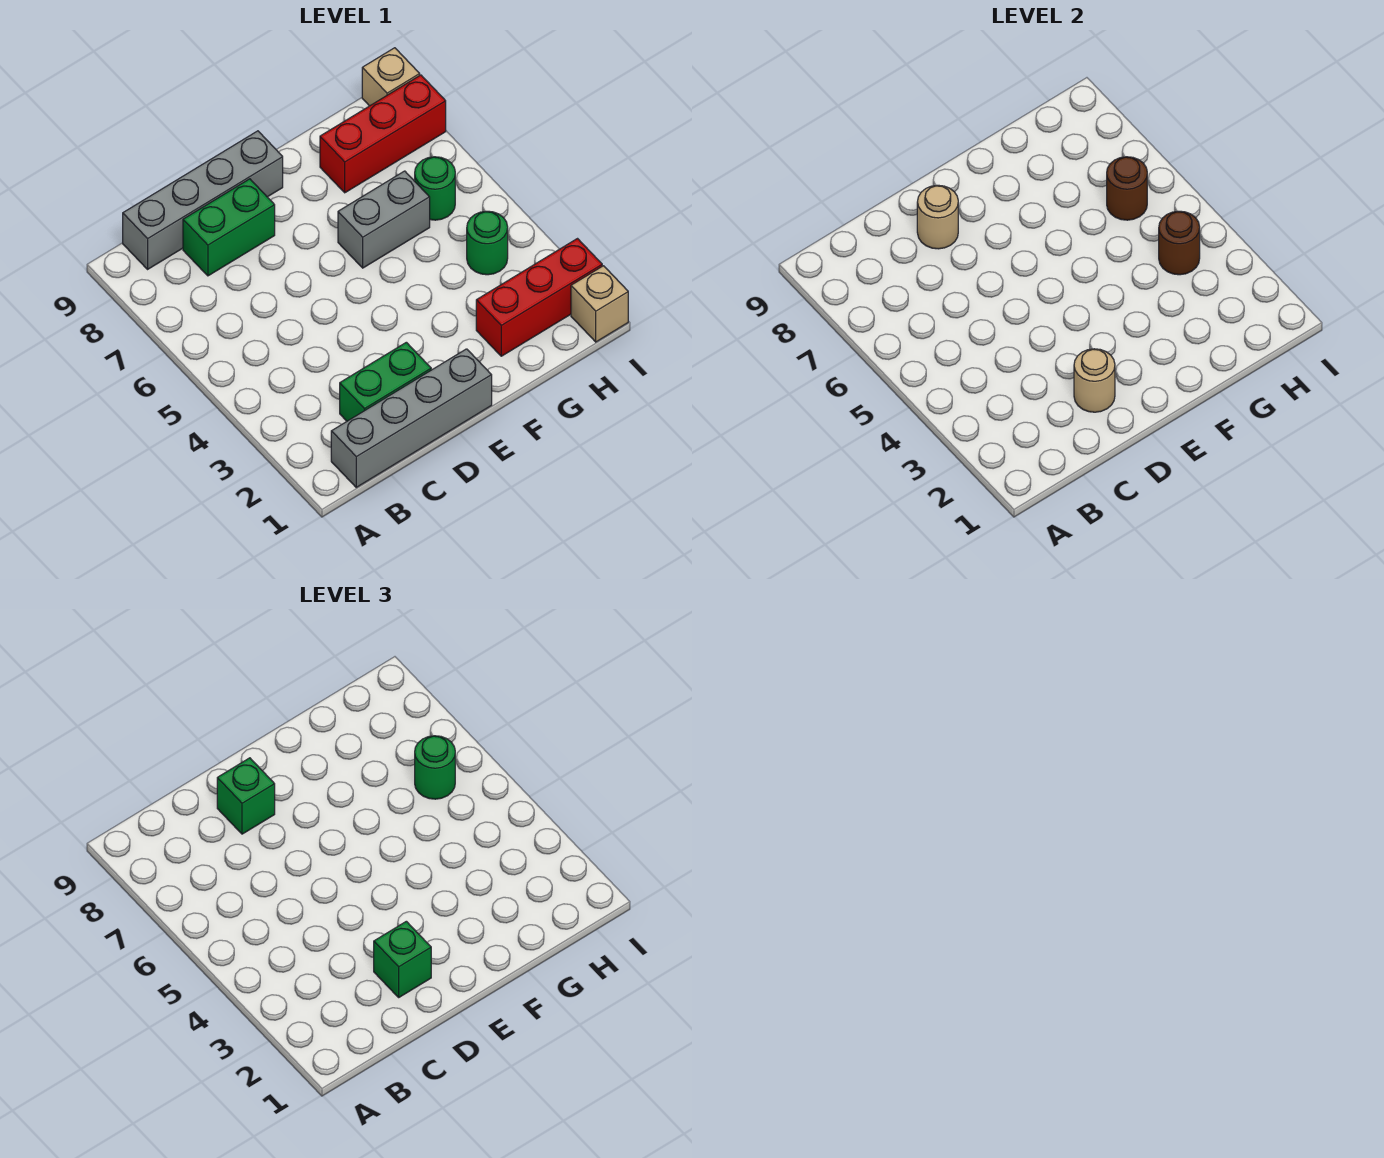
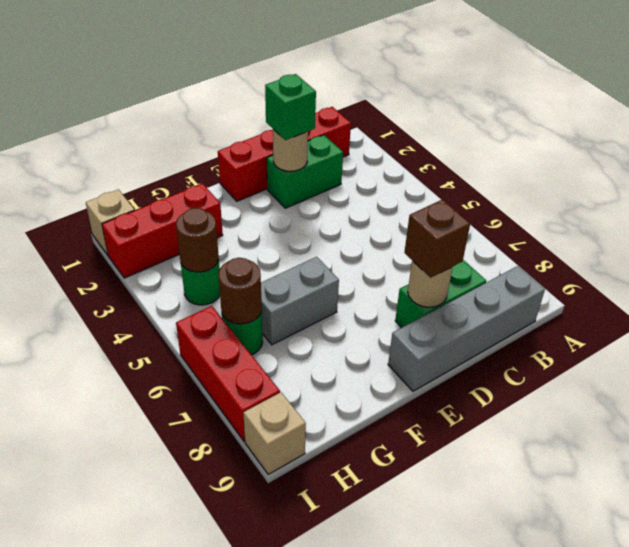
grey brick B1:E1 level 1 -> red brick B1:E1 level 1
green brick D8 level 3 -> brown brick D8 level 3
red brick G8:I8 level 1 -> red brick I6:I8 level 1
green round brick H6 level 3 -> none

